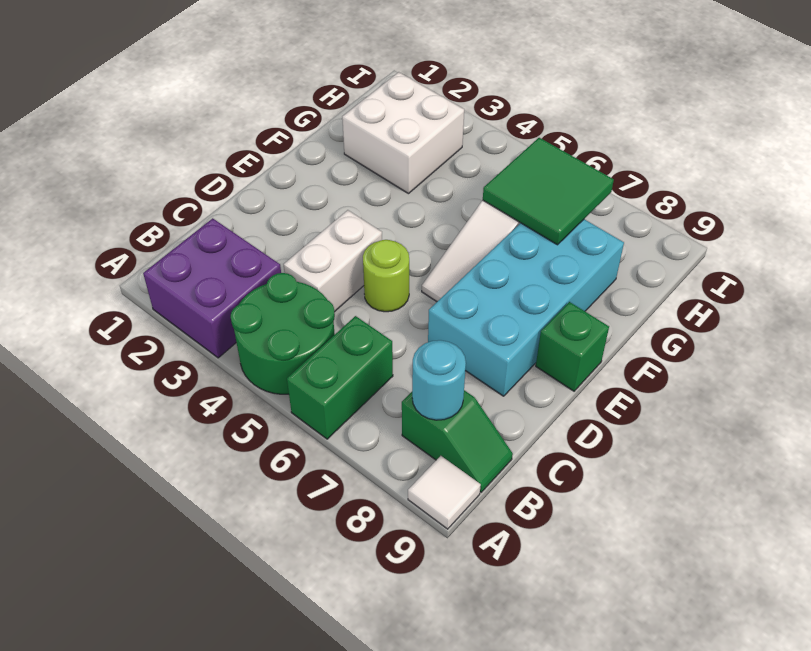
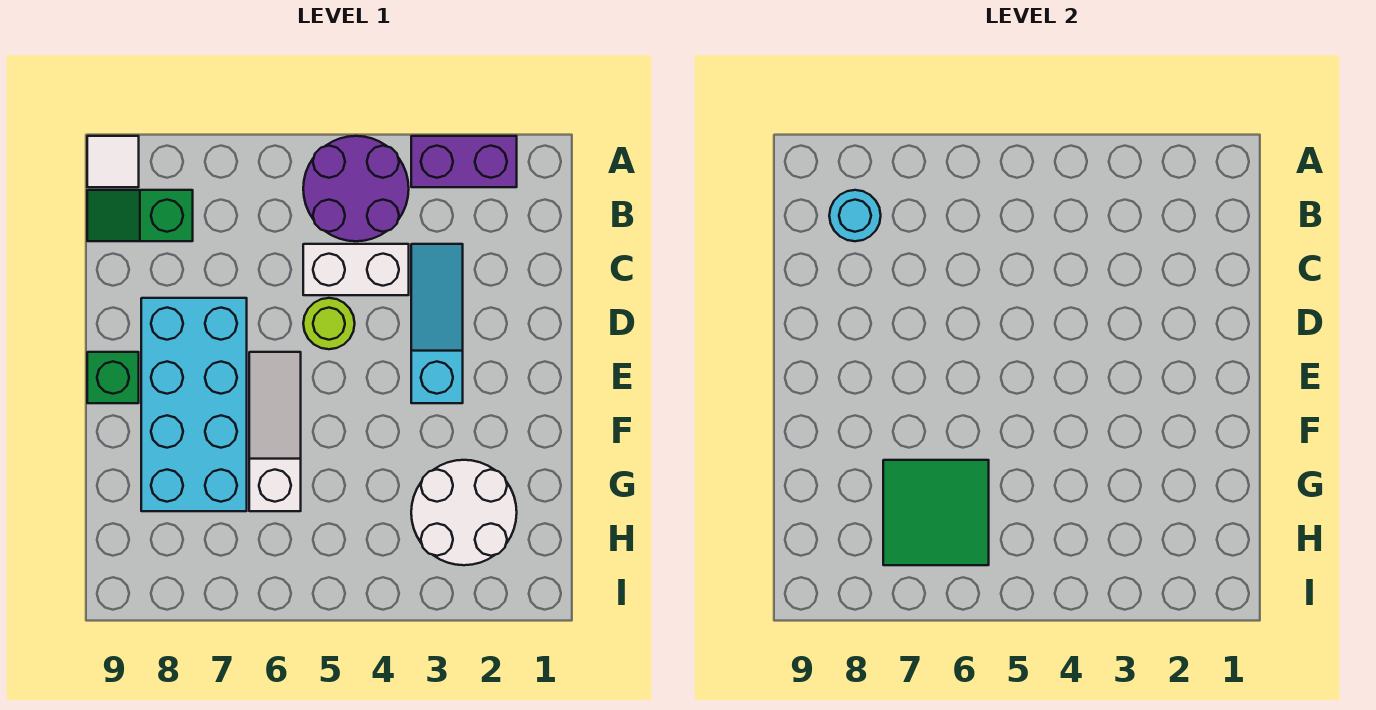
purple brick A2:B3 level 1 -> purple brick A2:A3 level 1
green round brick A4:B5 level 1 -> purple round brick A4:B5 level 1
green brick A6:B6 level 1 -> none
none -> cyan slope C3:E3 level 1 top E
white brick C4:D4 level 1 -> white brick C4:C5 level 1
white brick G2:H3 level 1 -> white round brick G2:H3 level 1

